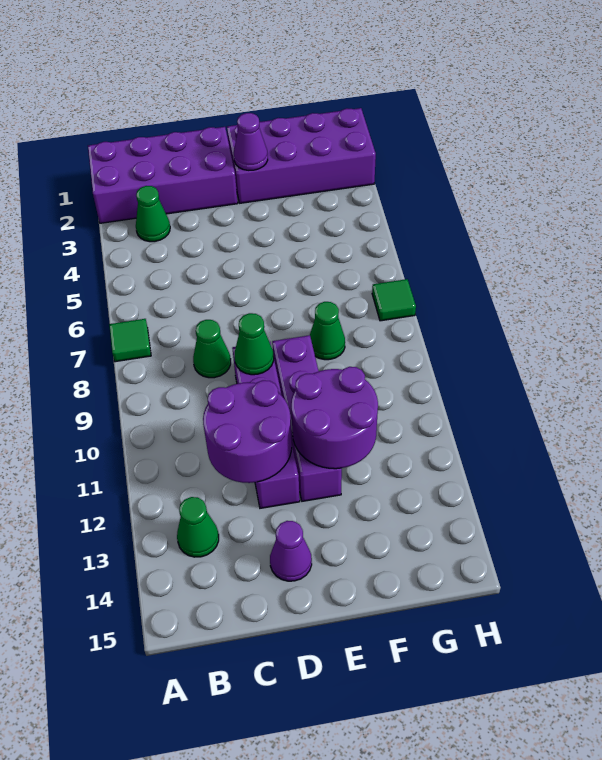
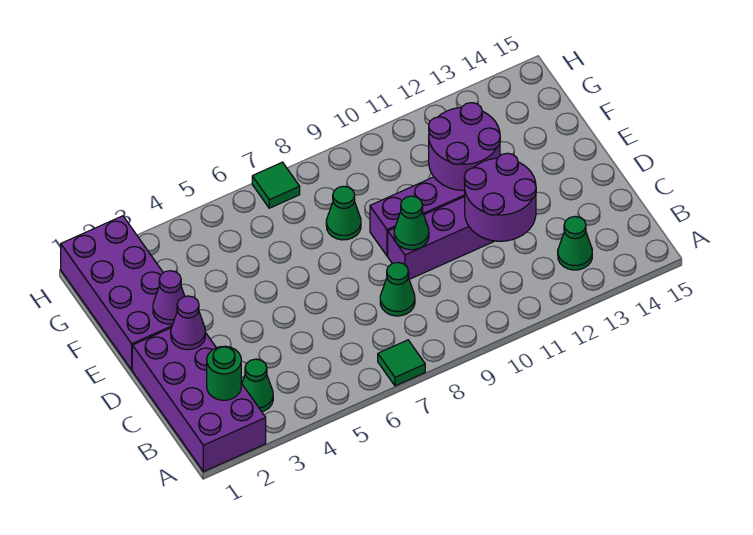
none -> green round brick B2 level 2
purple cone D14 level 1 -> purple cone D2 level 2

